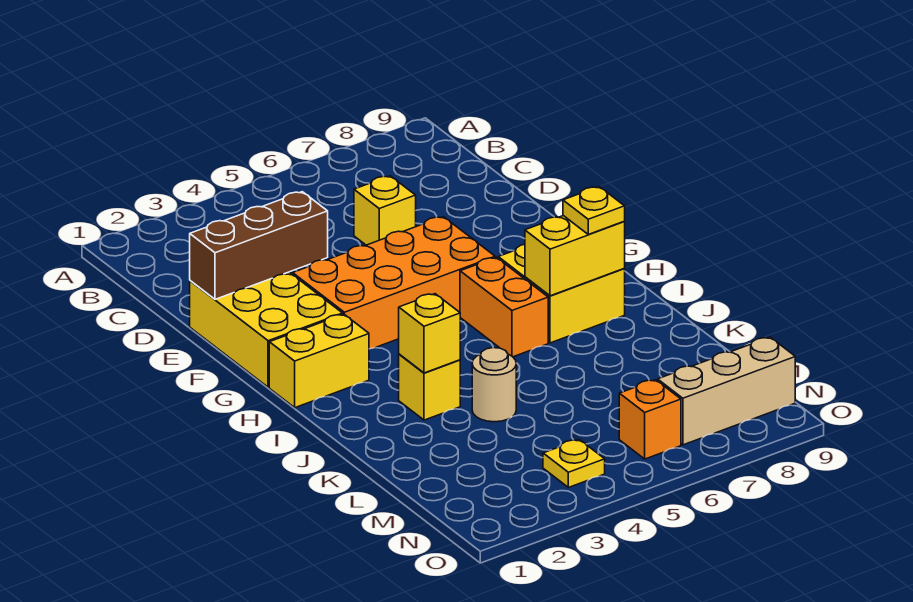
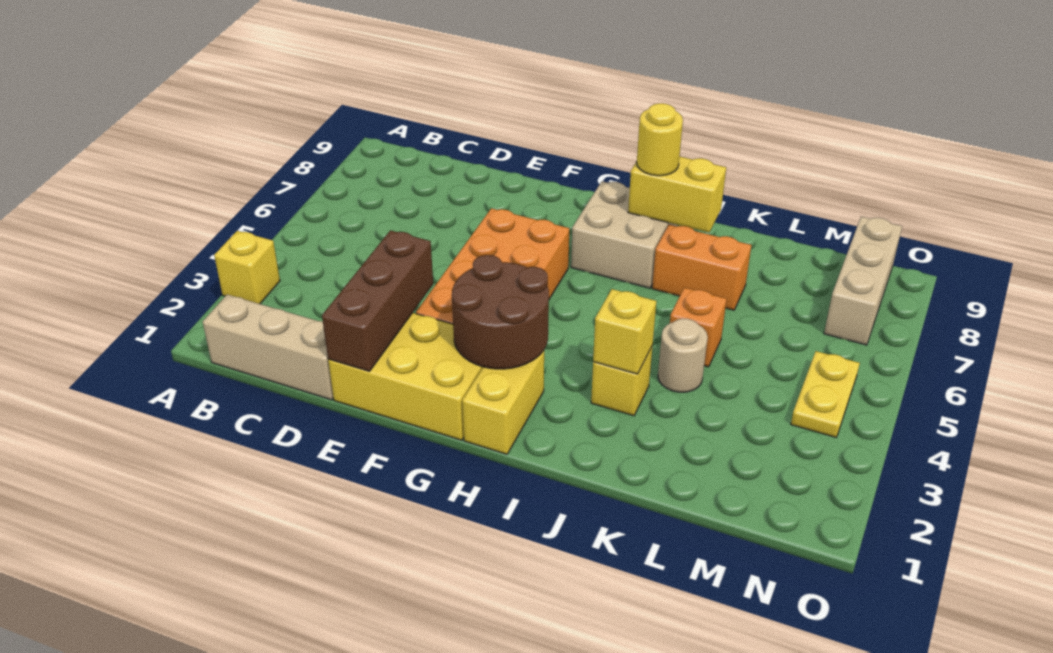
none -> tan brick B1:D1 level 1
yellow brick D6 level 1 -> yellow brick A3 level 1
none -> brown round brick G2:H3 level 2
orange brick H6:I6 level 1 -> orange brick J7:K7 level 1
yellow brick H7:I8 level 1 -> tan brick H7:I8 level 1
yellow brick I7:I8 level 2 -> yellow brick I8:J8 level 2
yellow plate I8 level 3 -> yellow round brick I8 level 3
yellow plate N4 level 1 -> yellow plate N4:N5 level 1
orange brick N6 level 1 -> orange brick K5 level 1

